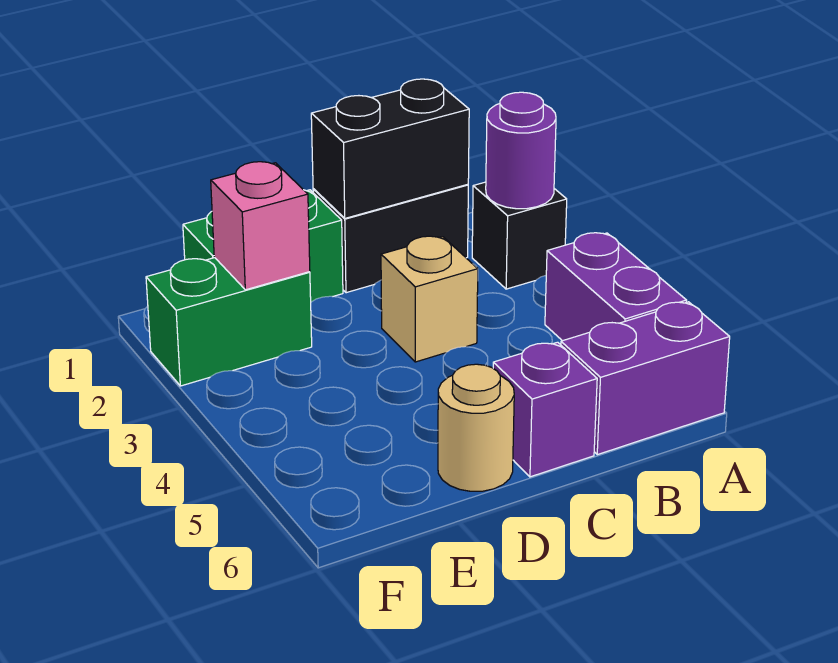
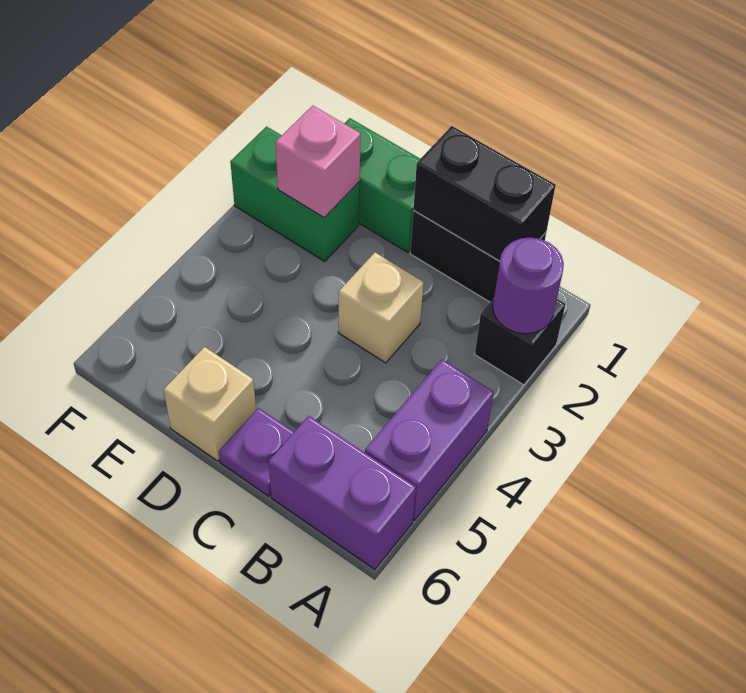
purple brick C6 level 1 -> purple plate C6 level 1
tan round brick D6 level 1 -> tan brick D6 level 1

